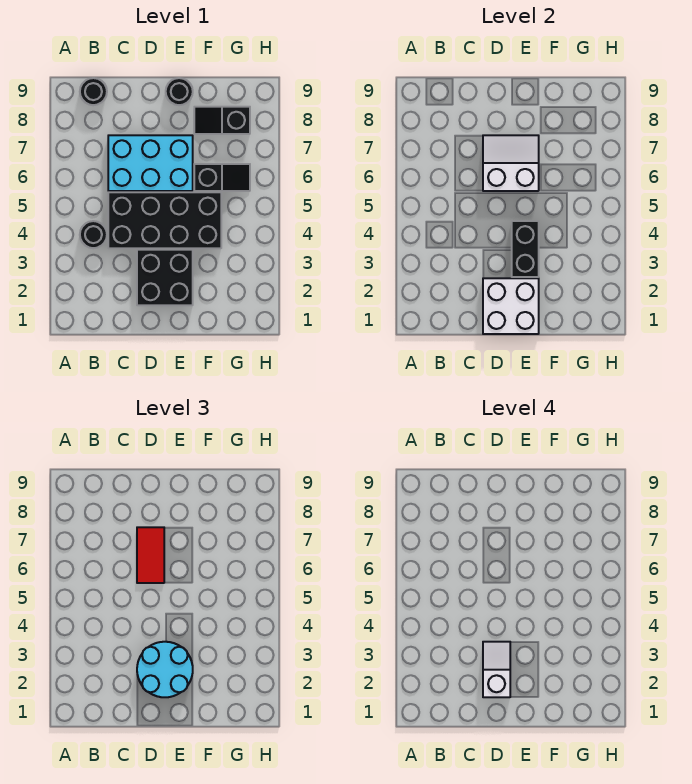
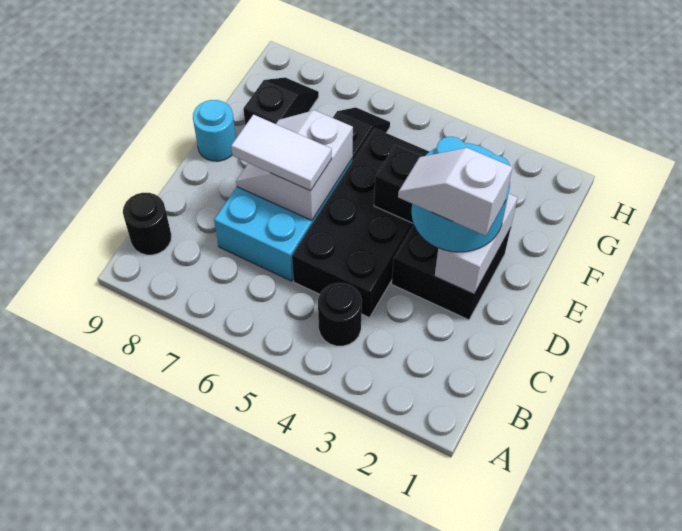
white brick D1:E2 level 2 -> white brick D2:E2 level 2
red tile D6:D7 level 3 -> white tile D6:D7 level 3
black round brick E9 level 1 -> cyan round brick E9 level 1
black slope F8:G8 level 1 top G -> black slope F8:G8 level 1 top F

